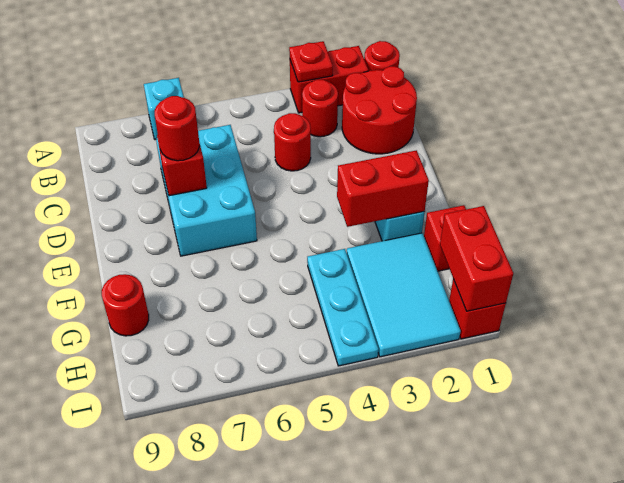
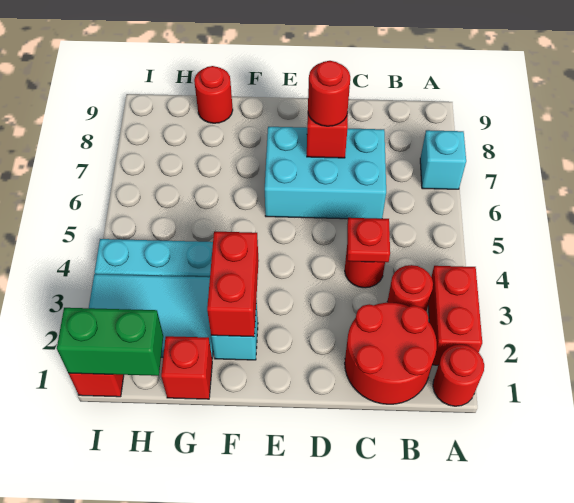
red plate A3 level 2 -> red plate C4 level 2
red brick H1:I1 level 2 -> green brick H1:I1 level 2

